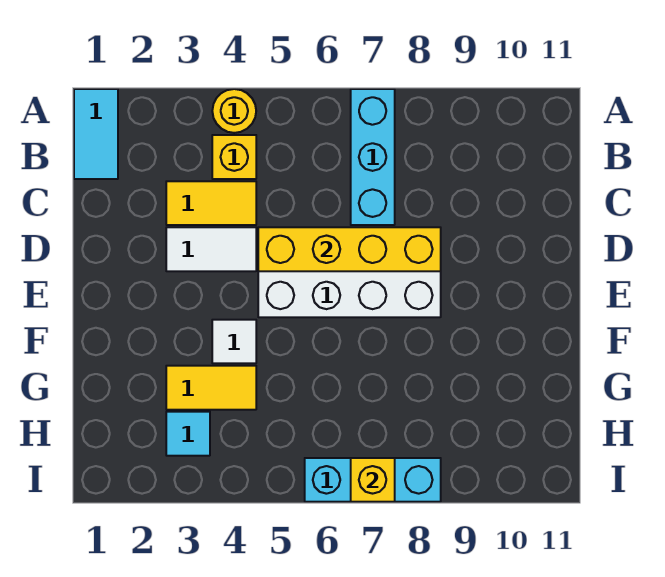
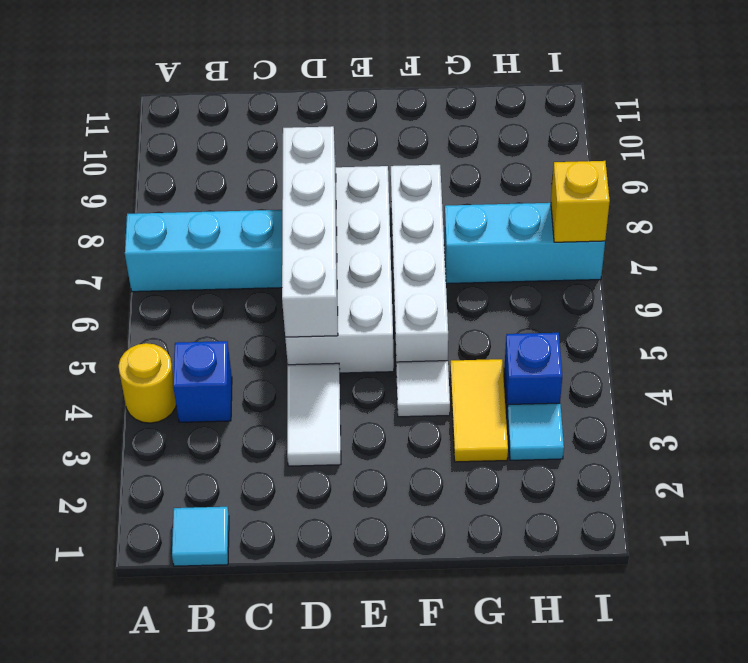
cyan tile A1:B1 level 1 -> cyan tile B1 level 1
yellow brick B4 level 1 -> blue brick B4 level 1
yellow tile C3:C4 level 1 -> none
yellow brick D5:D8 level 2 -> white brick D5:D8 level 2
none -> white brick F5:F8 level 1
none -> blue brick H4 level 1
cyan brick I6:I8 level 1 -> cyan brick G7:I7 level 1

